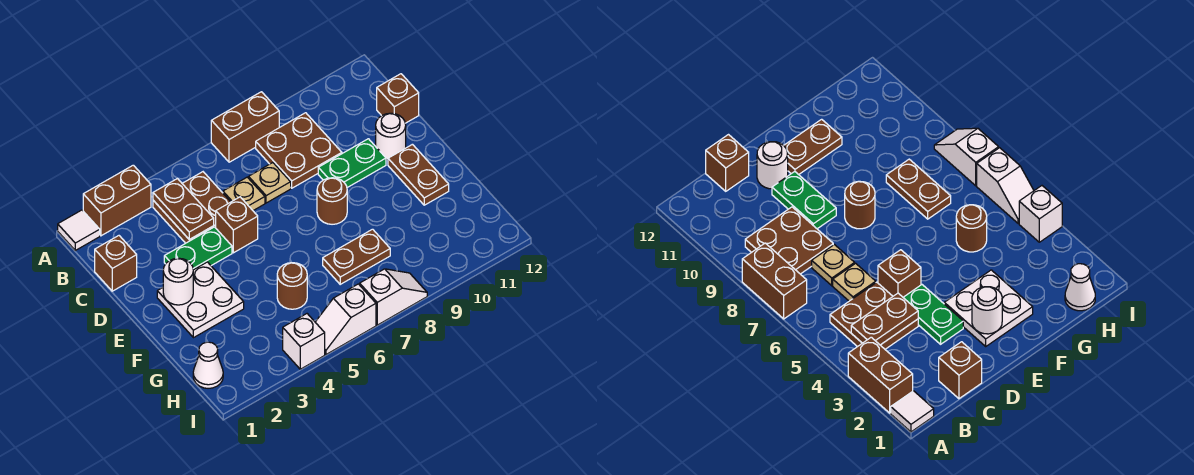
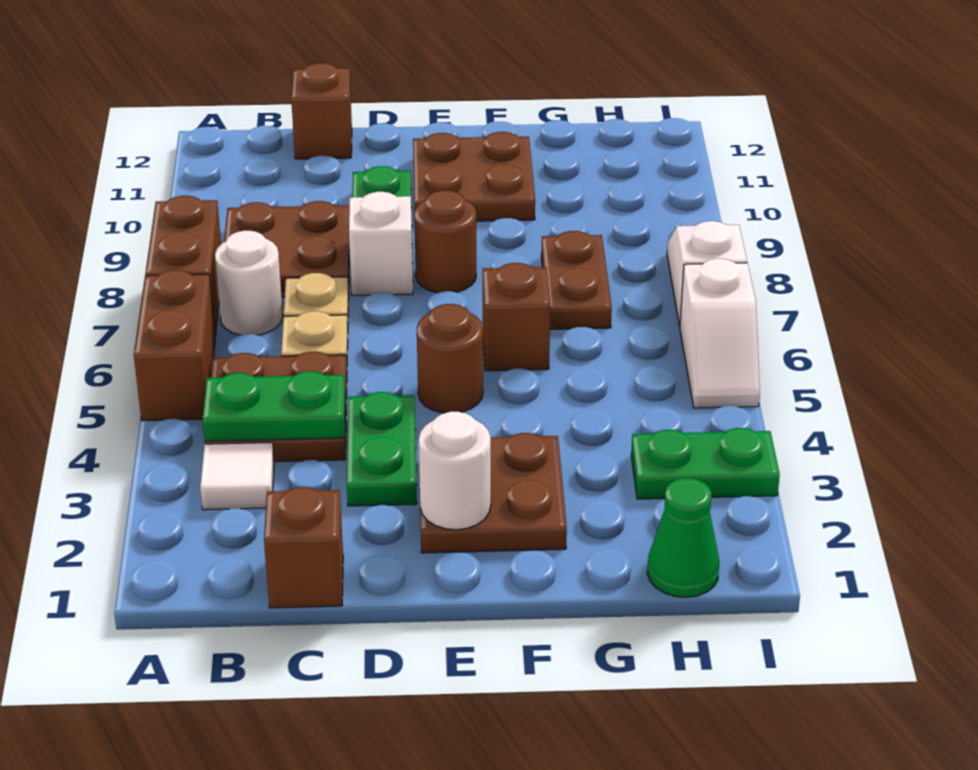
white tile A1 level 1 -> white tile B3 level 1
brown brick A2:A3 level 1 -> brown brick A5:A6 level 1
brown plate B4:C4 level 2 -> green plate B4:C4 level 2
brown brick D5 level 1 -> brown brick F6 level 1
white round brick D11 level 1 -> white round brick B7 level 1
white plate E2:F3 level 1 -> brown plate E2:F3 level 1
brown plate E11:F11 level 1 -> brown plate E10:F11 level 1
brown round brick G5 level 1 -> brown round brick E5 level 1
white cone H1 level 1 -> green cone H1 level 1
none -> green plate H3:I3 level 1
white brick I4 level 1 -> white brick D8 level 1

